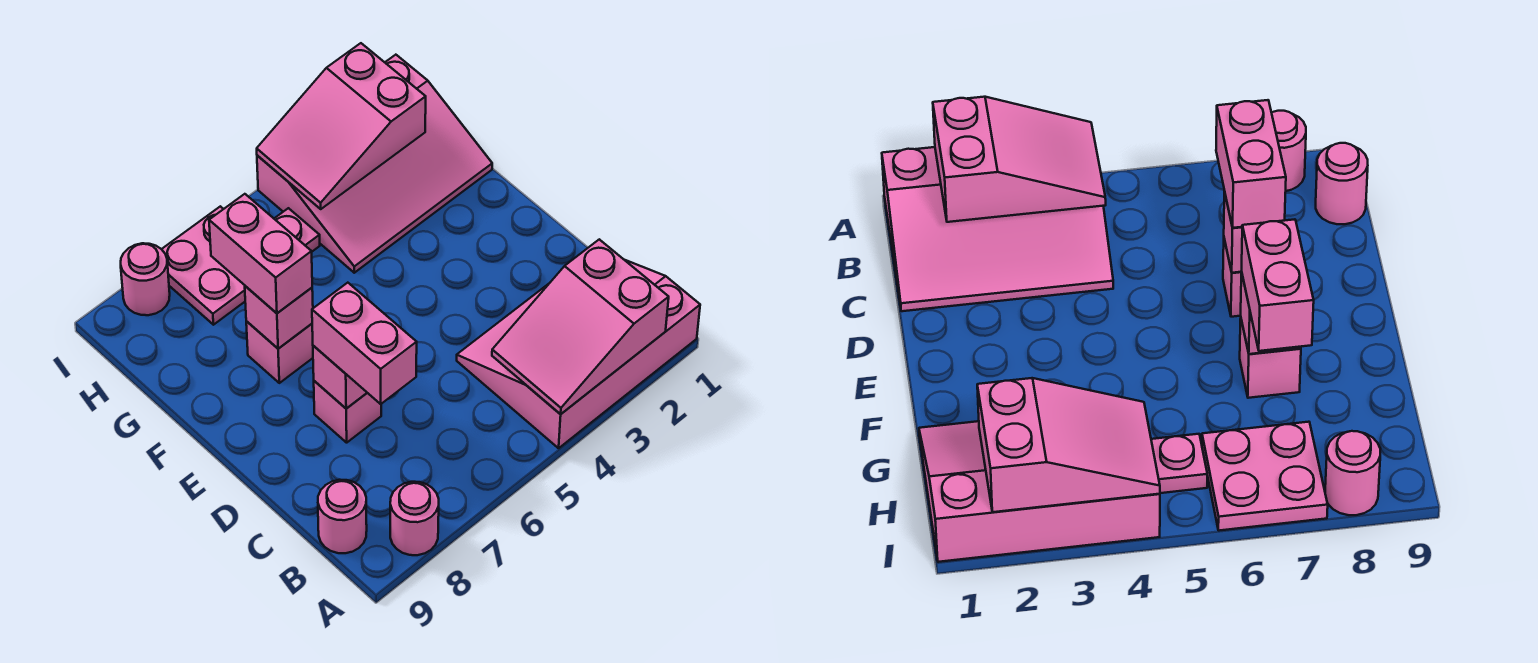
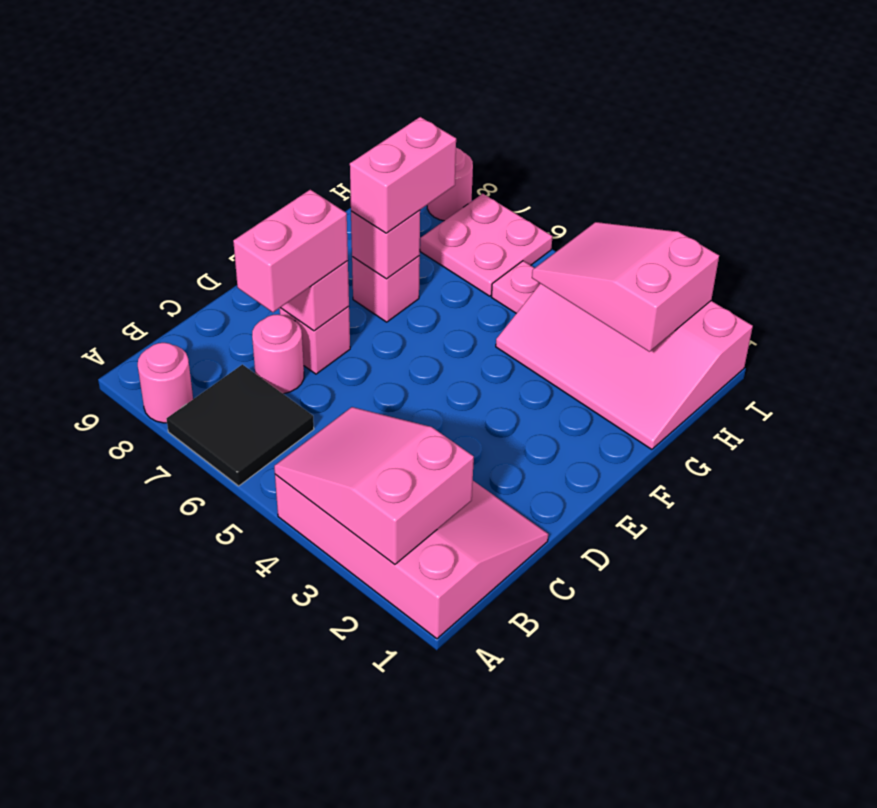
none -> black tile A6:B7 level 1
pink round brick B9 level 1 -> pink round brick C7 level 1

